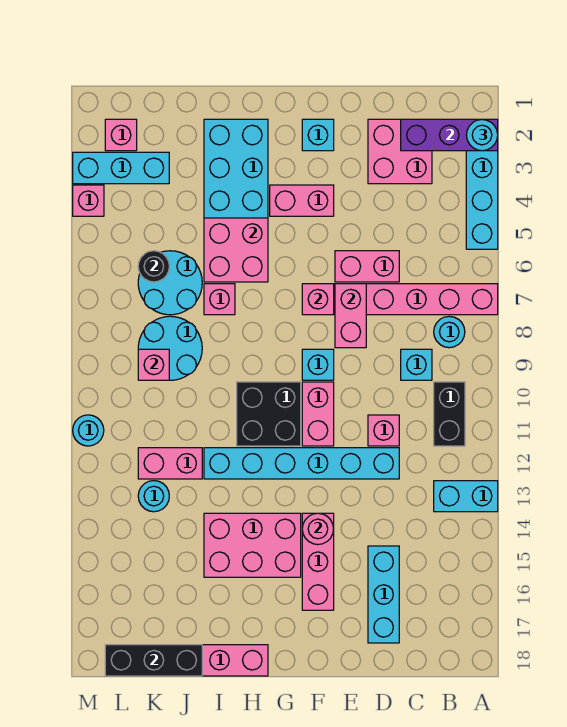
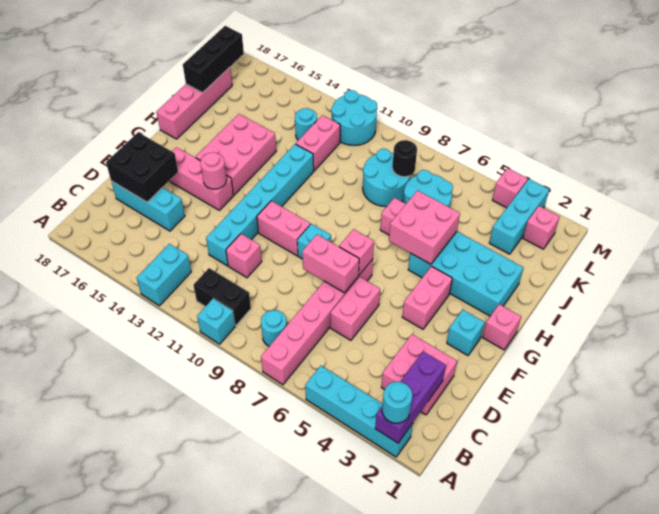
cyan brick C9 level 1 -> cyan brick A10 level 1
black brick G10:H11 level 1 -> black brick D16:E17 level 2
black round brick K6 level 2 -> black round brick K8 level 2
pink brick K9 level 2 -> pink brick G1 level 1
cyan round brick M11 level 1 -> cyan round brick L11:M12 level 1

